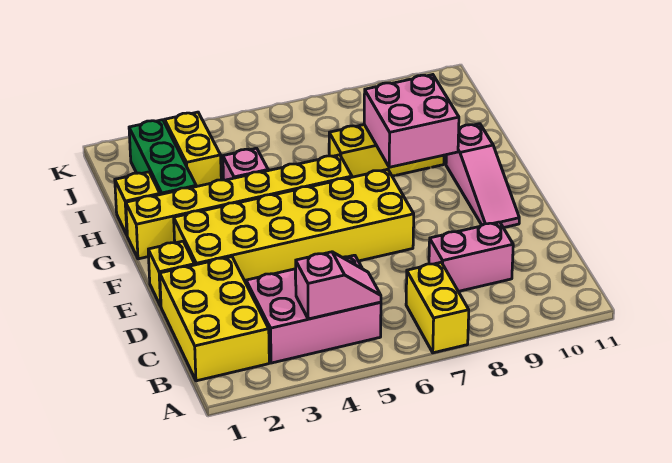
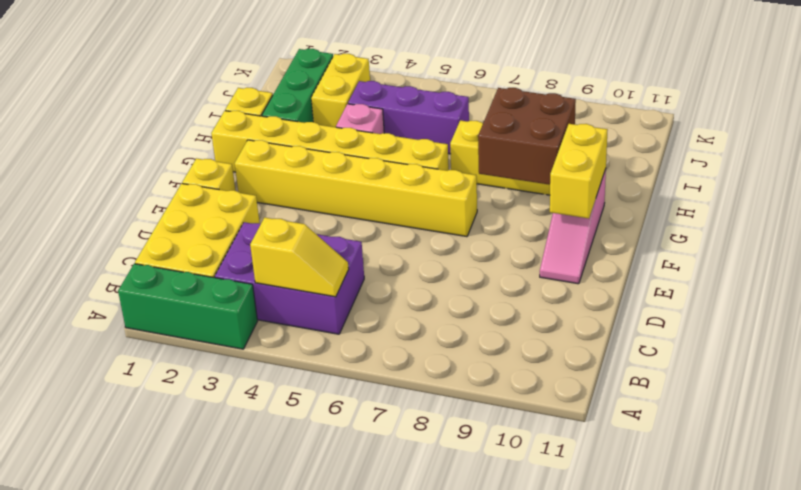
none -> green brick A1:A3 level 1
yellow brick A7:B7 level 1 -> yellow brick F10:G10 level 2
pink brick B3:C5 level 1 -> purple brick B3:C5 level 1
pink slope B4:B5 level 2 top 4 -> yellow slope B4:B5 level 2 top 4
pink brick C8:C9 level 1 -> none
yellow brick E2:F7 level 1 -> yellow brick F2:F7 level 1
pink brick G8:H9 level 2 -> brown brick G8:H9 level 2
none -> purple brick I4:I6 level 1

